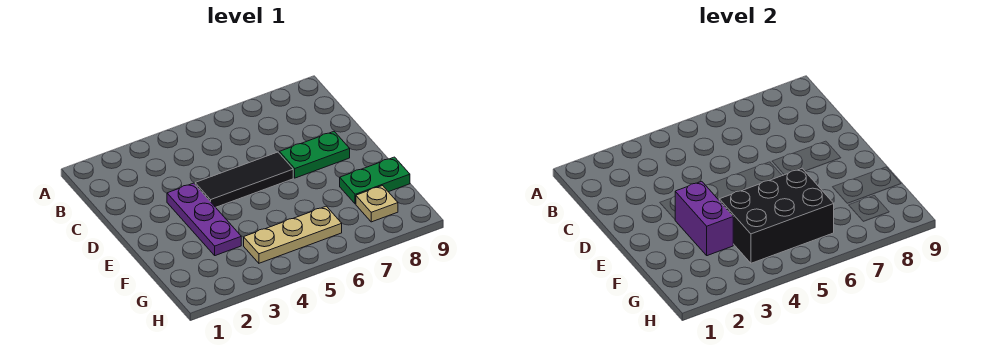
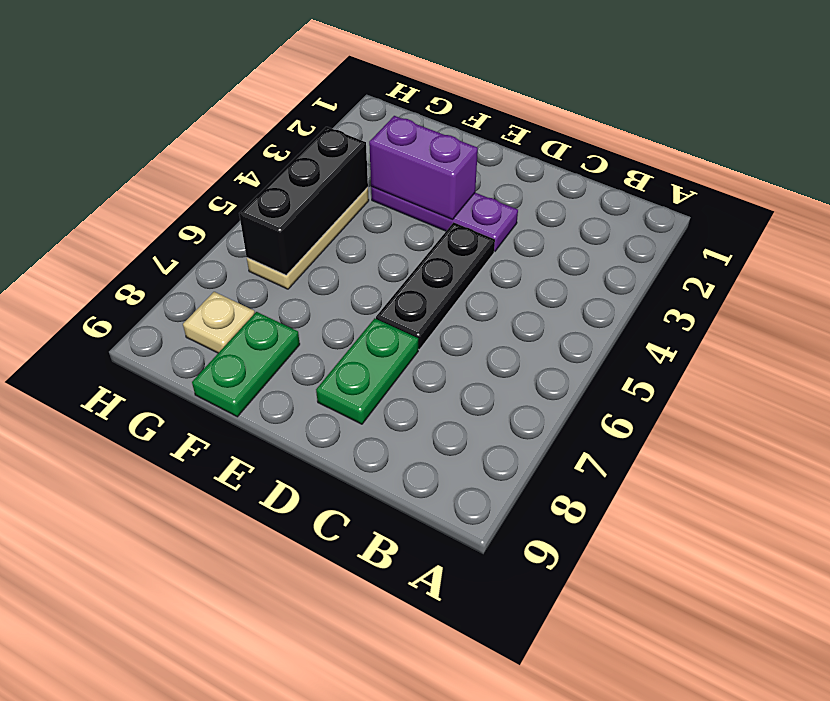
black tile D4:D6 level 1 -> black plate D4:D6 level 1
black brick F4:G6 level 2 -> black brick G4:G6 level 2

